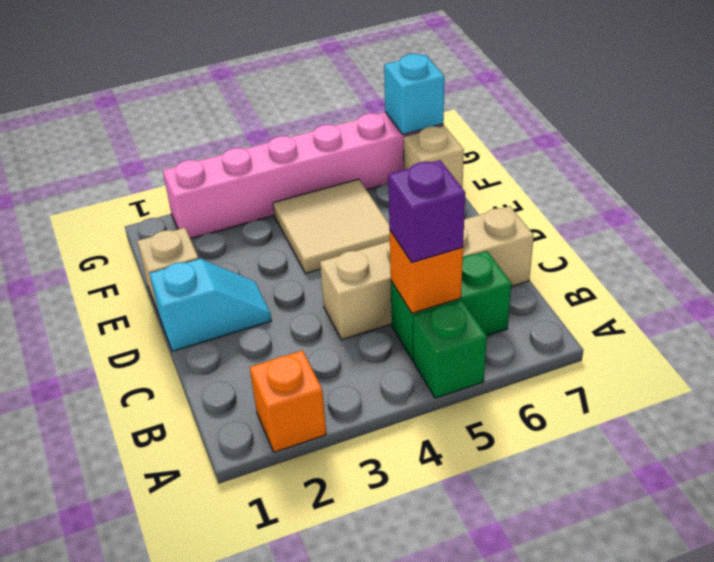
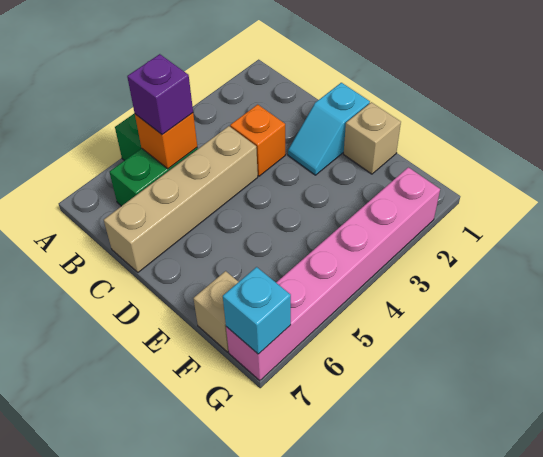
orange brick A2 level 1 -> orange brick C3 level 1
tan tile E4:F5 level 1 -> none

